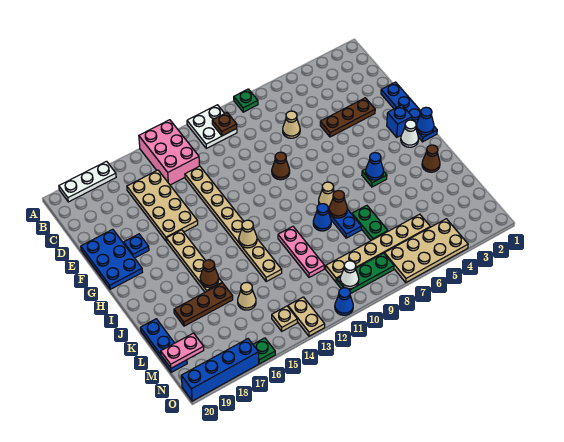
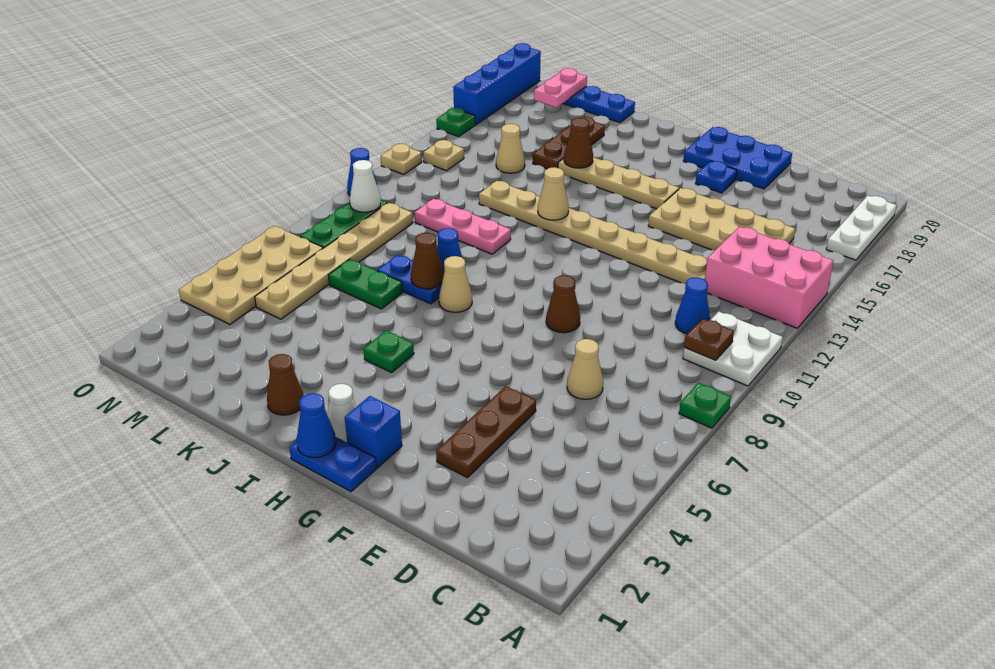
blue plate E1:H1 level 1 -> blue plate G1:H1 level 1
blue cone I5 level 2 -> blue cone C11 level 1
tan plate N13:O13 level 1 -> tan plate O13 level 1

